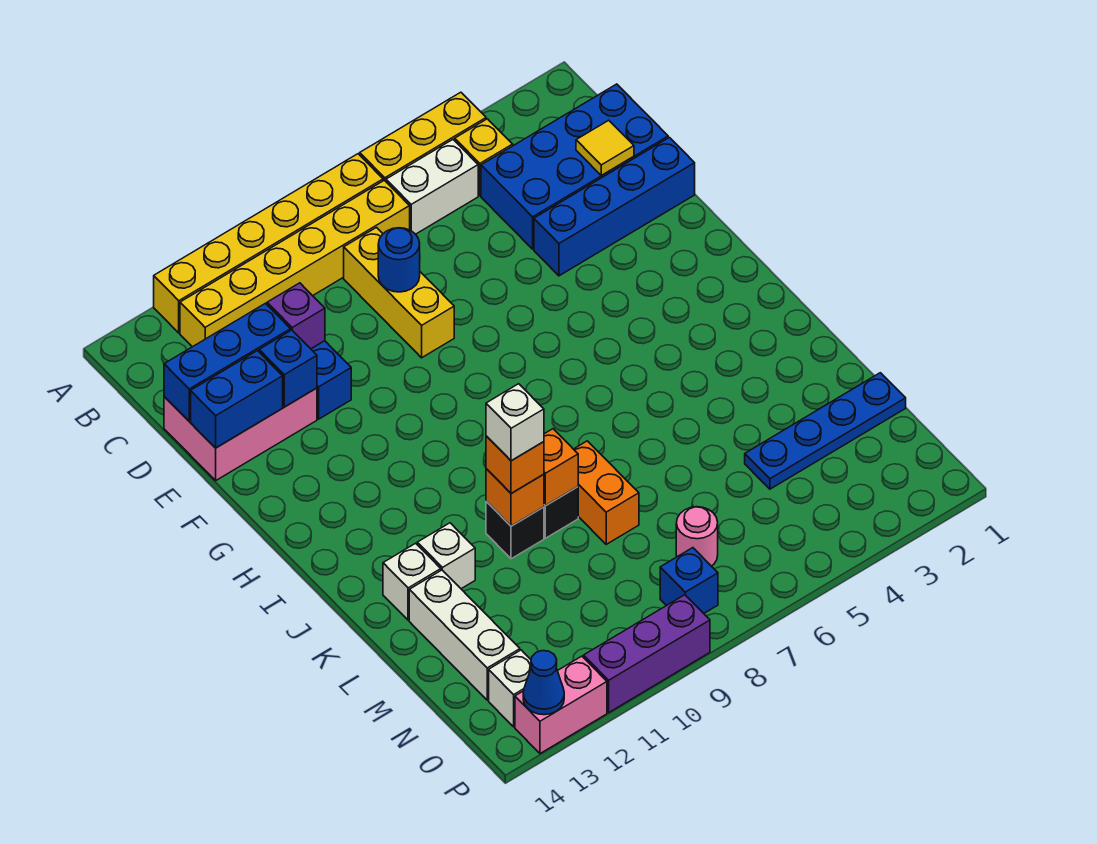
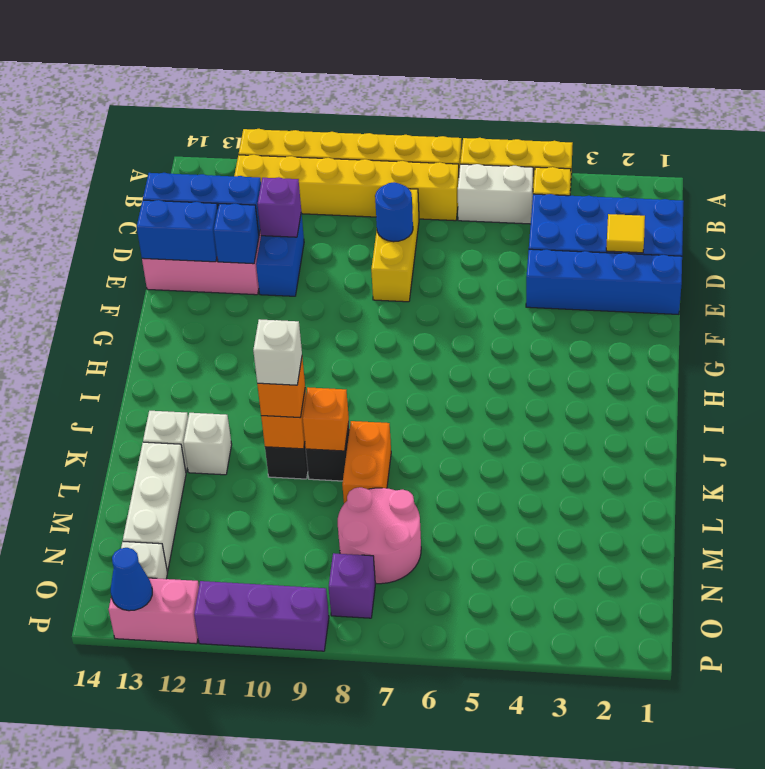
blue plate M1:M4 level 1 -> none
pink round brick N7 level 1 -> pink round brick M7:N8 level 1
blue brick O8 level 1 -> purple brick O8 level 1

